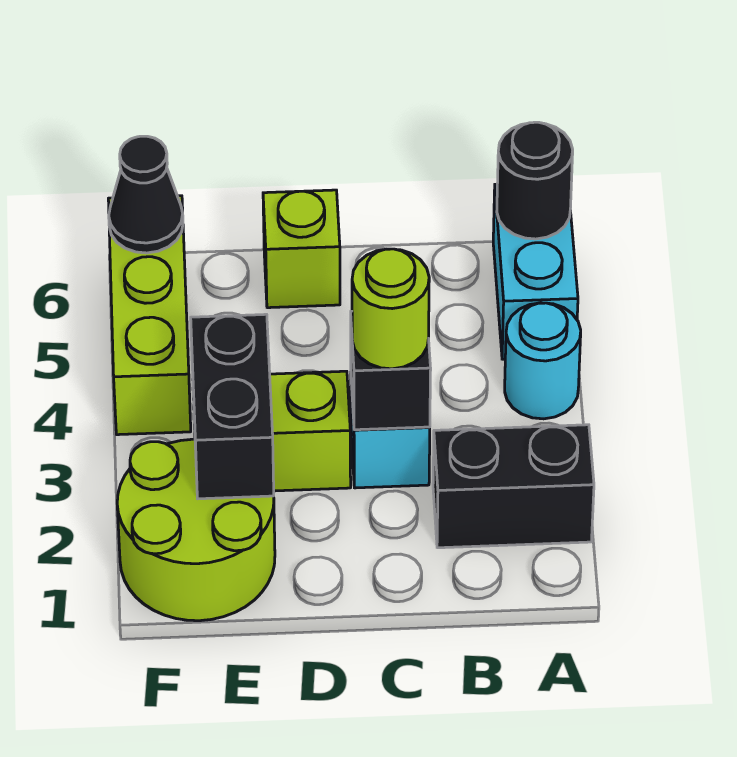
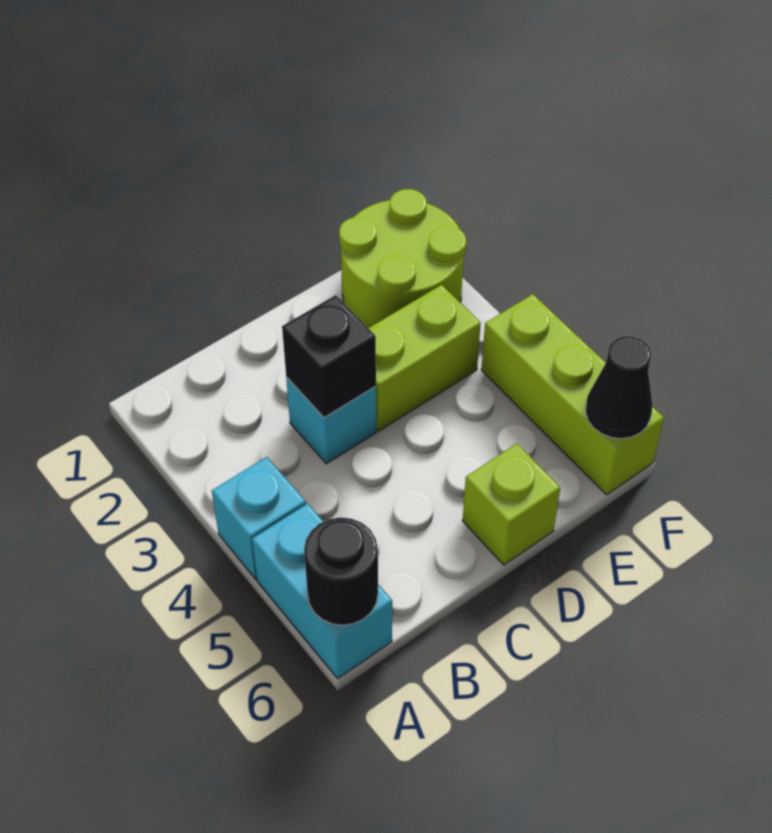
black brick A2:B2 level 1 -> none
cyan round brick A4 level 1 -> cyan brick A4 level 1
lime round brick C3 level 3 -> none
black brick E2:E3 level 2 -> none

